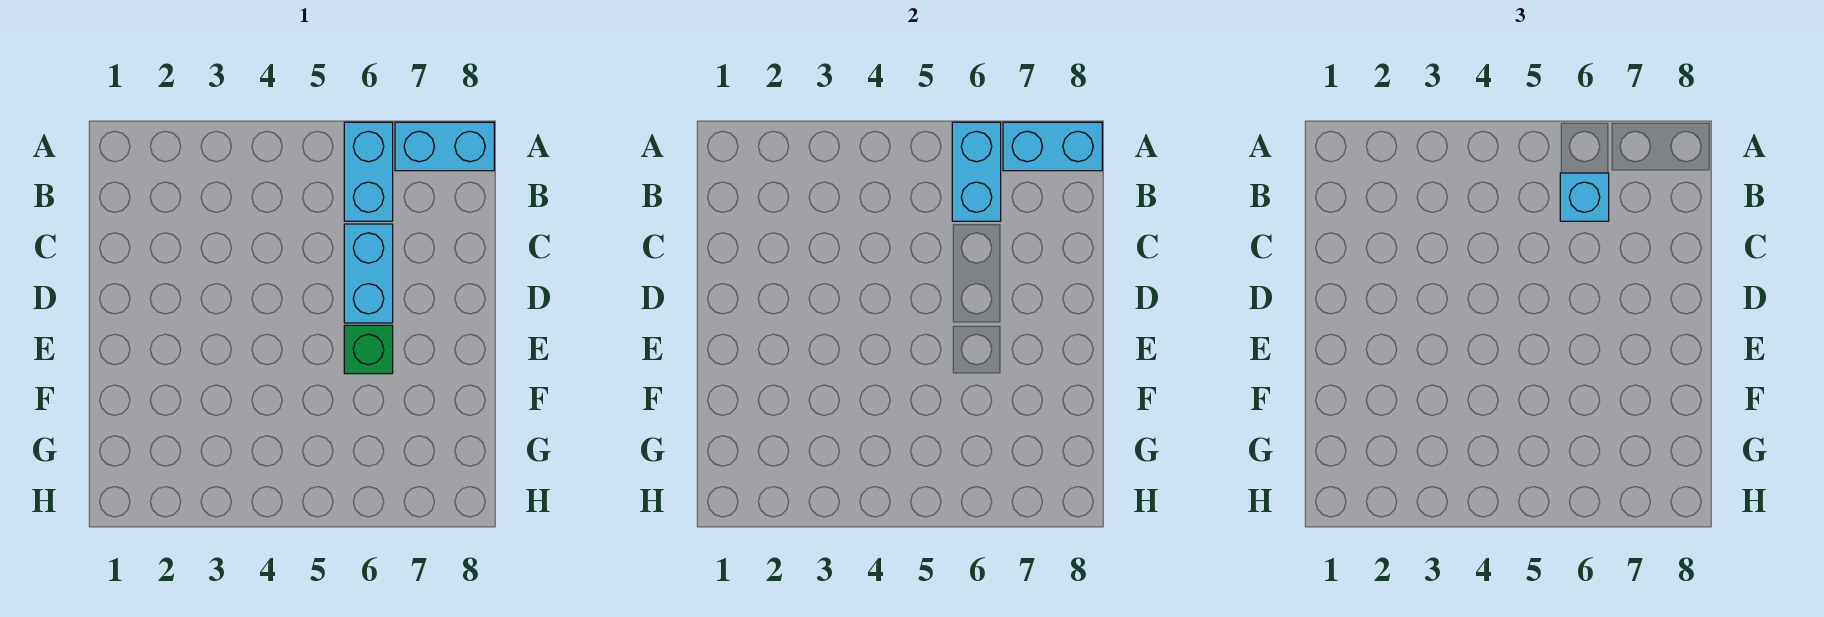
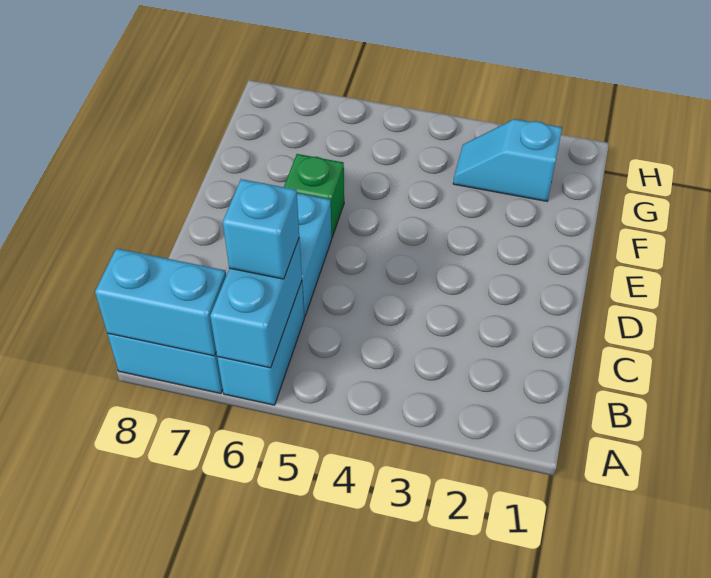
none -> cyan slope G2:G3 level 1 top 2

